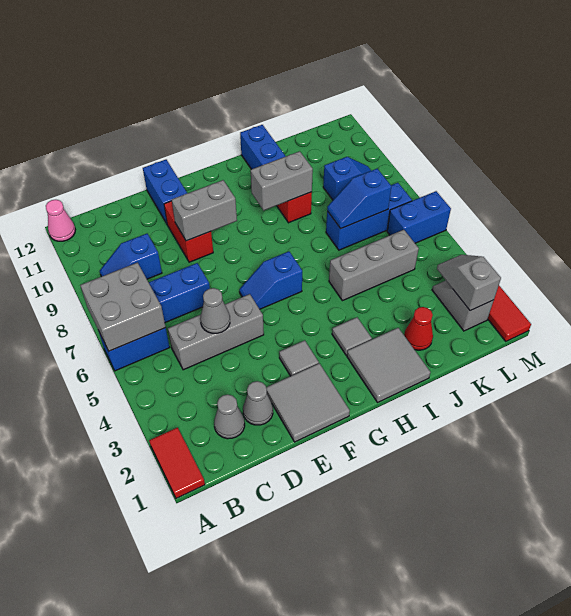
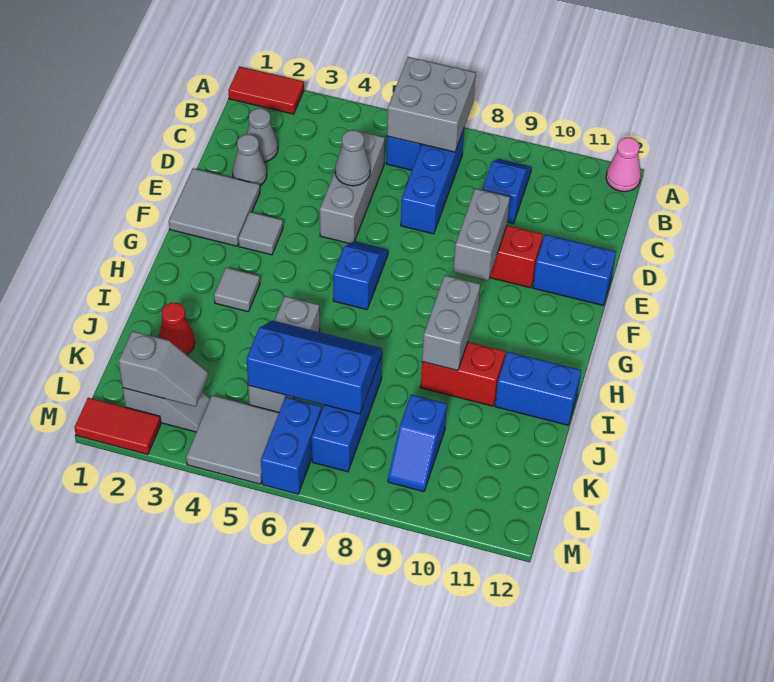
grey tile H1:I2 level 1 -> grey tile L4:M5 level 1
blue slope J7:K7 level 2 top K -> blue slope J5:K7 level 2 top K

